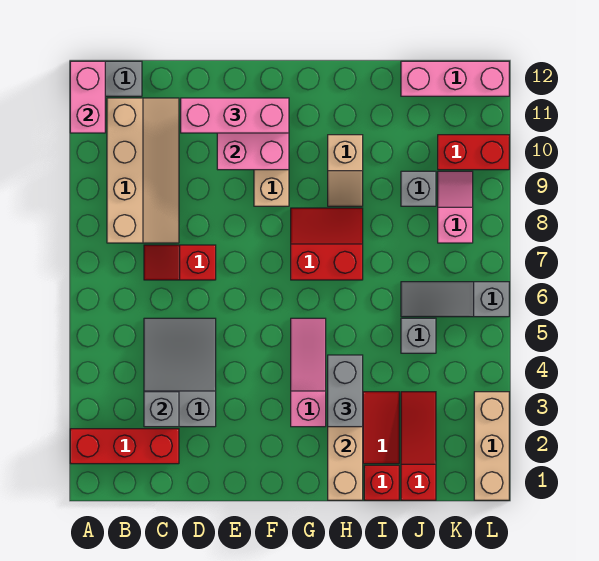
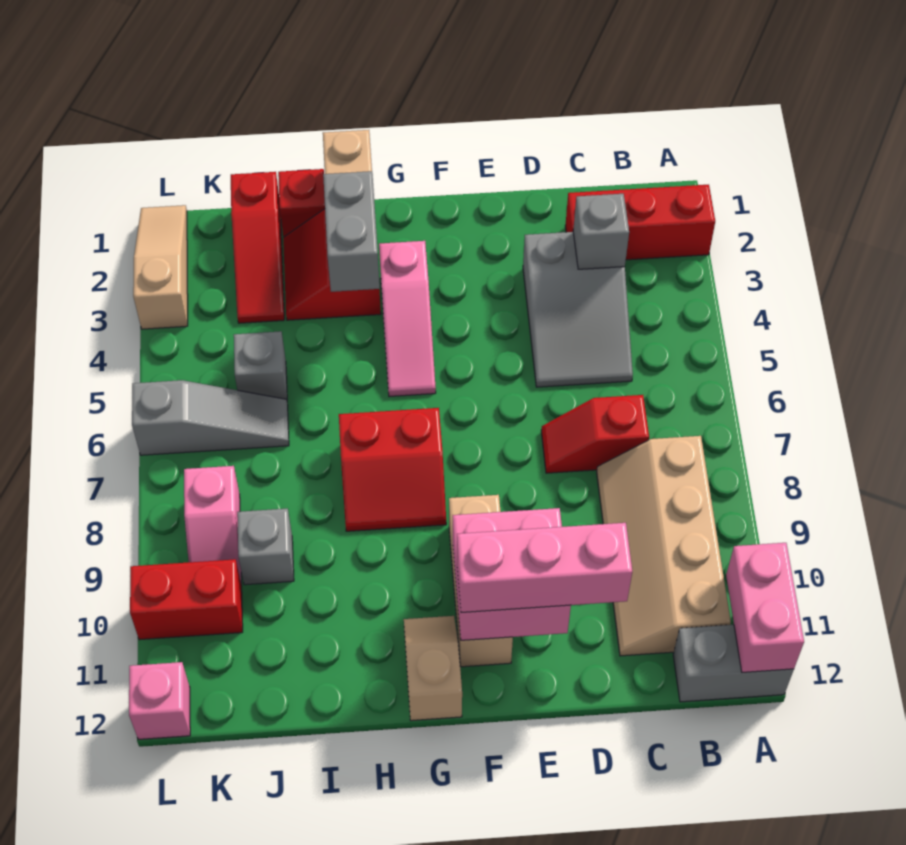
red slope C7:D7 level 1 top D -> red slope C7:D7 level 1 top C
tan slope H9:H10 level 1 top 10 -> tan slope G11:G12 level 1 top 12
pink brick J12:L12 level 1 -> pink brick L12 level 1
tan brick L1:L3 level 1 -> tan slope L1:L3 level 1 top 3

